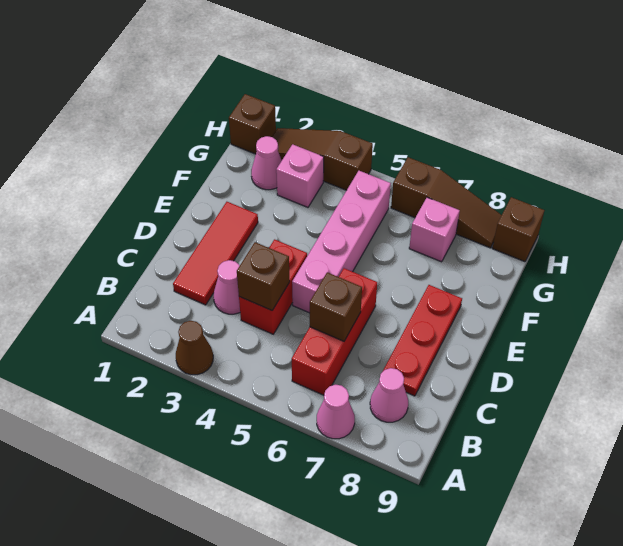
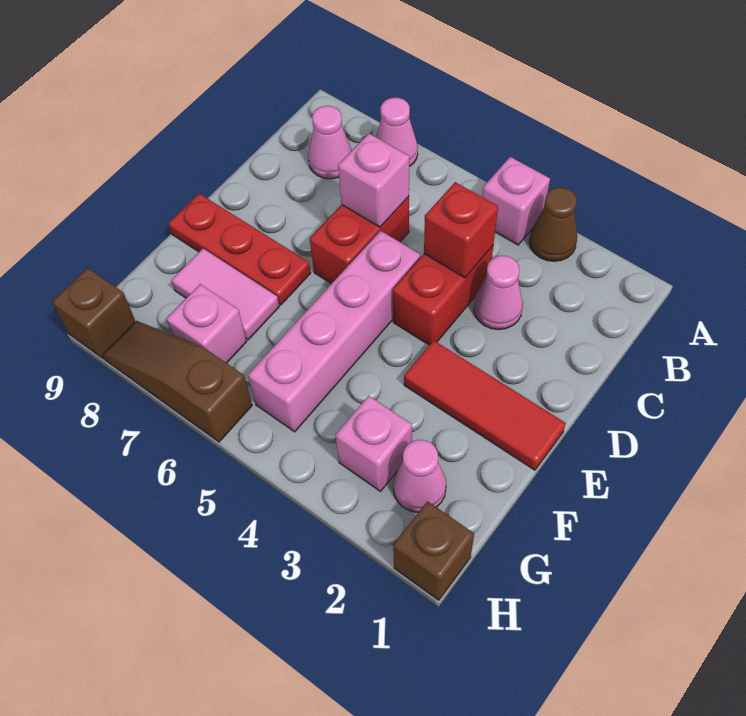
none -> pink brick A4 level 1
red brick B6:D6 level 1 -> red brick C6:D6 level 1
red tile C2:E2 level 1 -> red tile E1:E3 level 1
brown brick C4 level 2 -> red brick C4 level 2
brown brick C6 level 2 -> pink brick C6 level 2
red plate C8:E8 level 1 -> red plate E7:E9 level 1
none -> pink tile F7:F8 level 1
brown slope H2:H4 level 1 top 4 -> none

